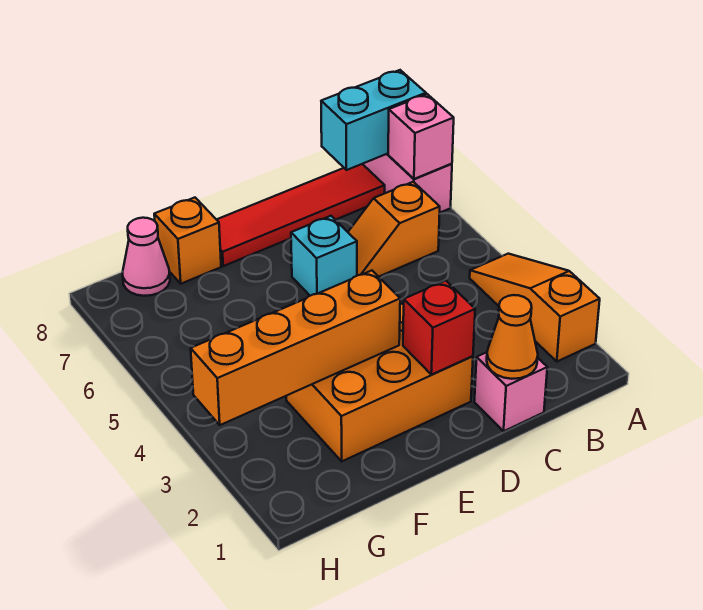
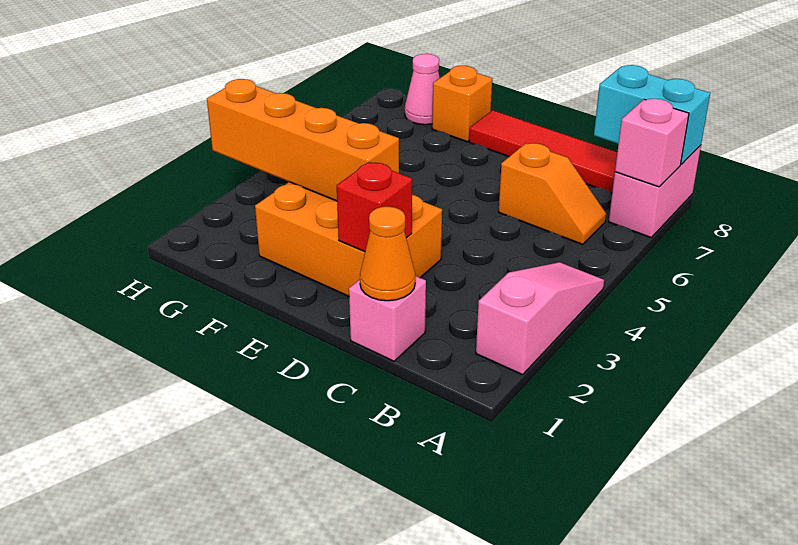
orange slope A2:A4 level 1 top 2 -> pink slope A2:A4 level 1 top 2
orange slope B6:C6 level 1 top B -> orange slope B6:C6 level 1 top C
cyan brick D6 level 1 -> none

